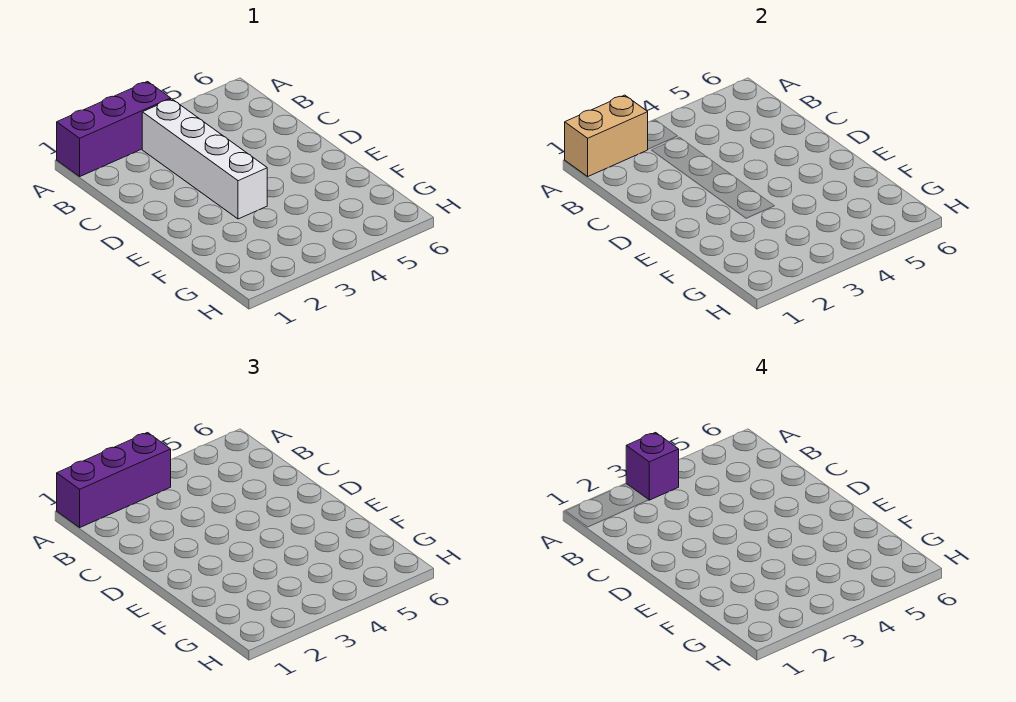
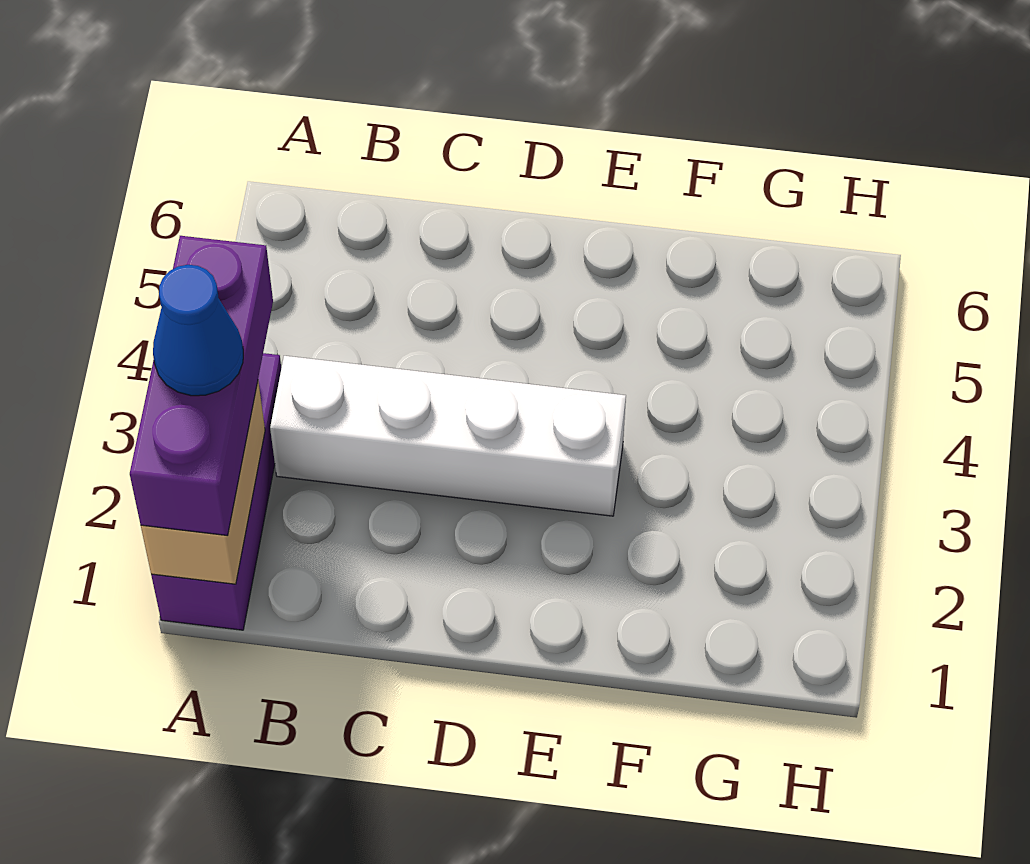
none -> blue cone A2 level 4
purple brick A3 level 4 -> none

